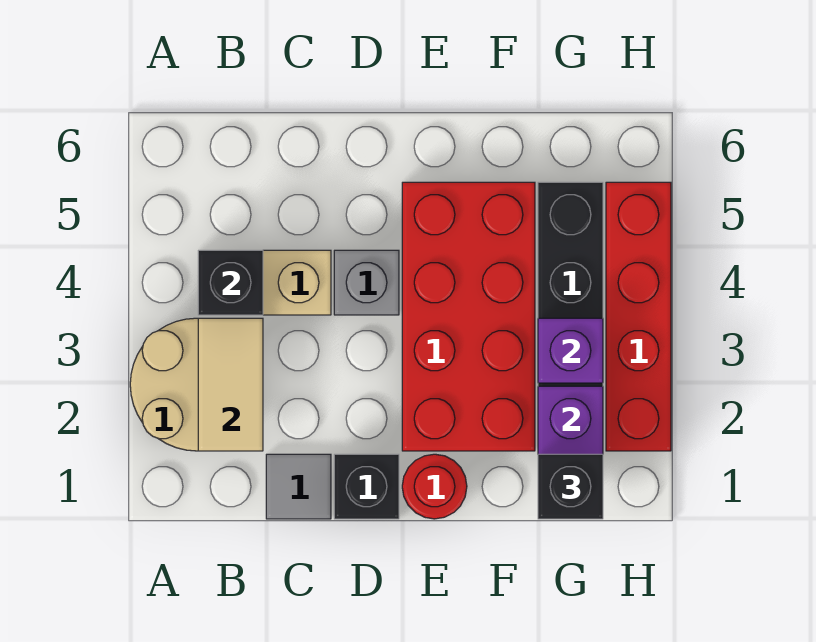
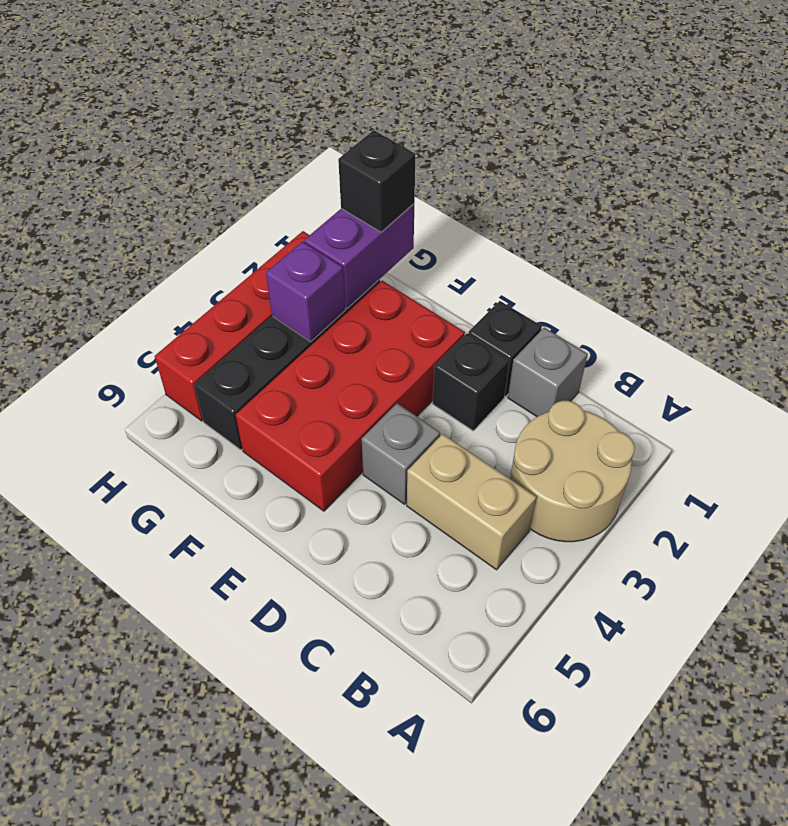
tan tile B2:B3 level 2 -> none
black brick B4 level 2 -> black brick D2 level 1
grey tile C1 level 1 -> grey brick C1 level 1
red round brick E1 level 1 -> none

